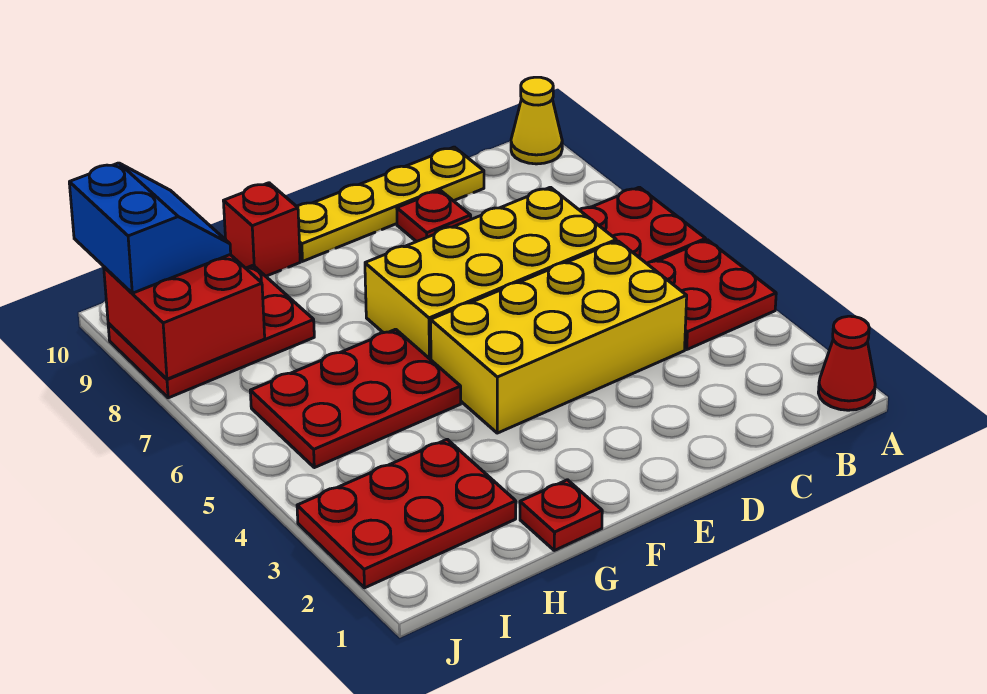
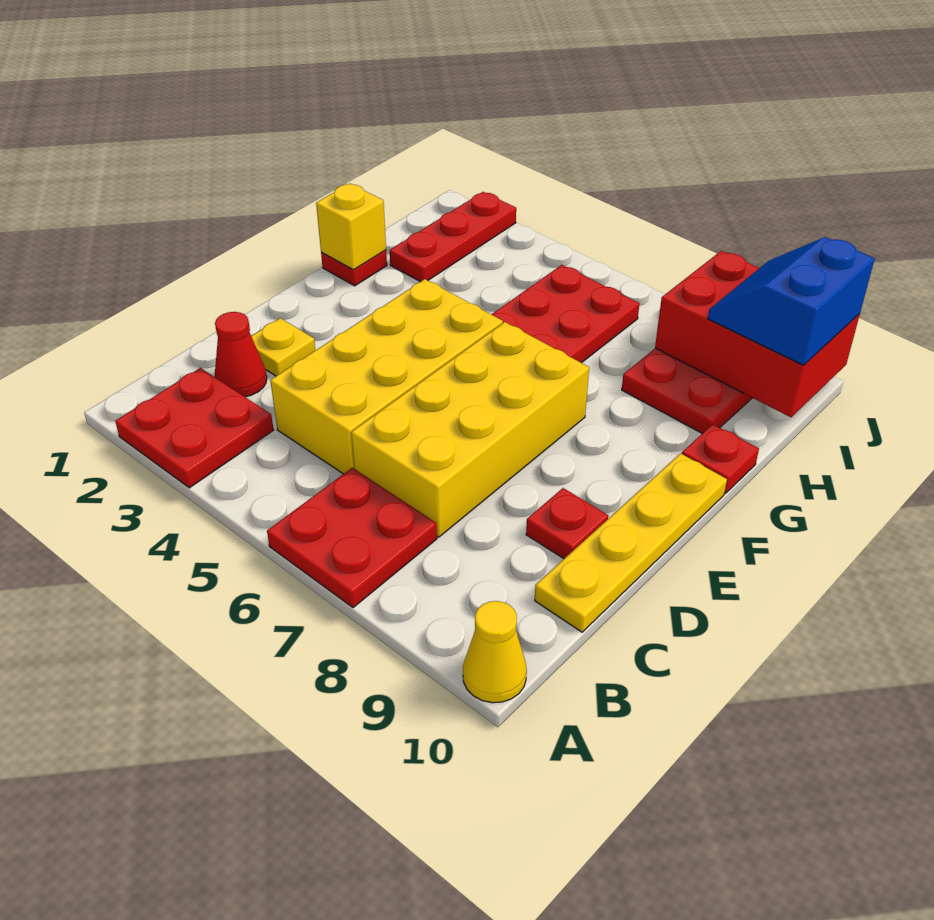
red cone A1 level 1 -> red cone C2 level 1
red plate A4:B5 level 1 -> red plate A2:B3 level 1
none -> yellow plate D2 level 1
none -> yellow brick G1 level 2
red brick G10 level 1 -> red plate G10 level 1
red plate H2:J3 level 1 -> red plate H2:J2 level 1
red brick I8:J9 level 2 -> red brick I8:J10 level 2
blue slope I9:J10 level 3 top J -> blue slope I9:J10 level 3 top 10

